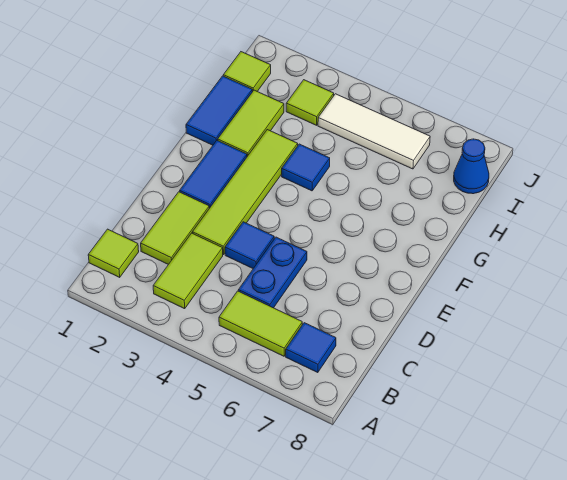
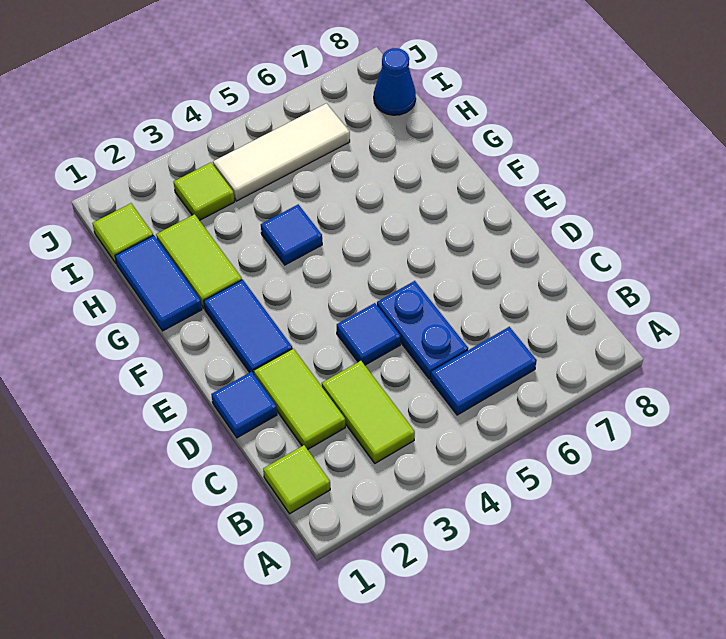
lime tile B5:B6 level 1 -> blue tile B5:B6 level 1
blue tile B7 level 1 -> blue tile D1 level 1
lime tile D3:G3 level 1 -> none

